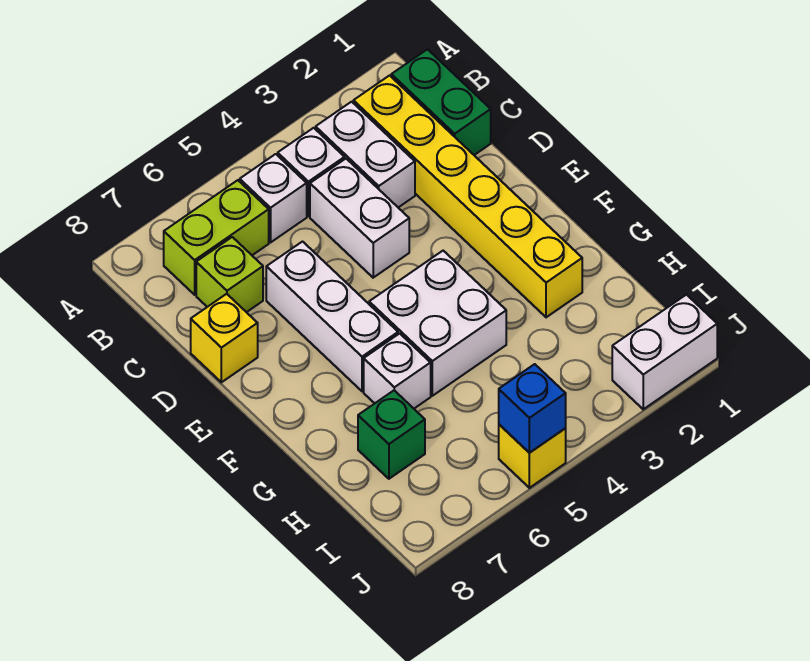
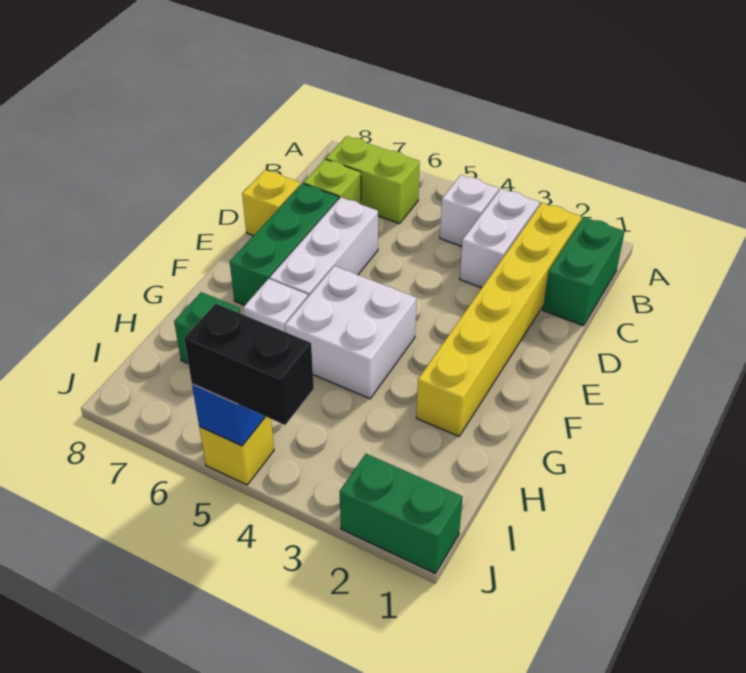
white brick B5 level 1 -> none
white brick C4:D4 level 1 -> none
none -> green brick D7:F7 level 1
white brick J1:J2 level 1 -> green brick J1:J2 level 1
none -> black brick J4:J5 level 3

